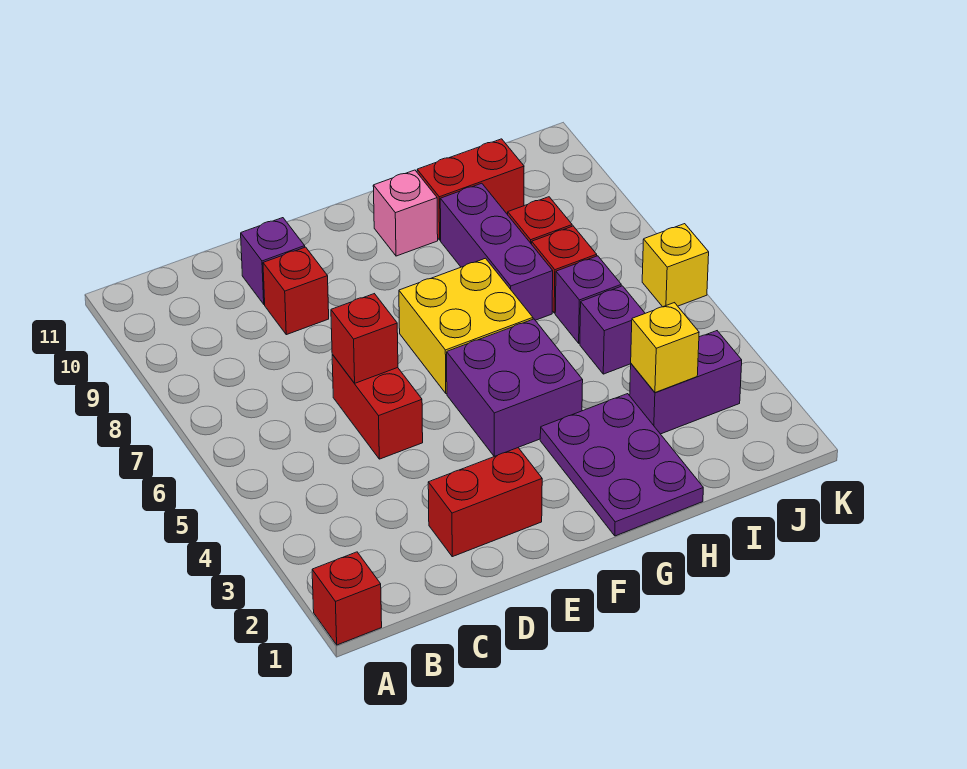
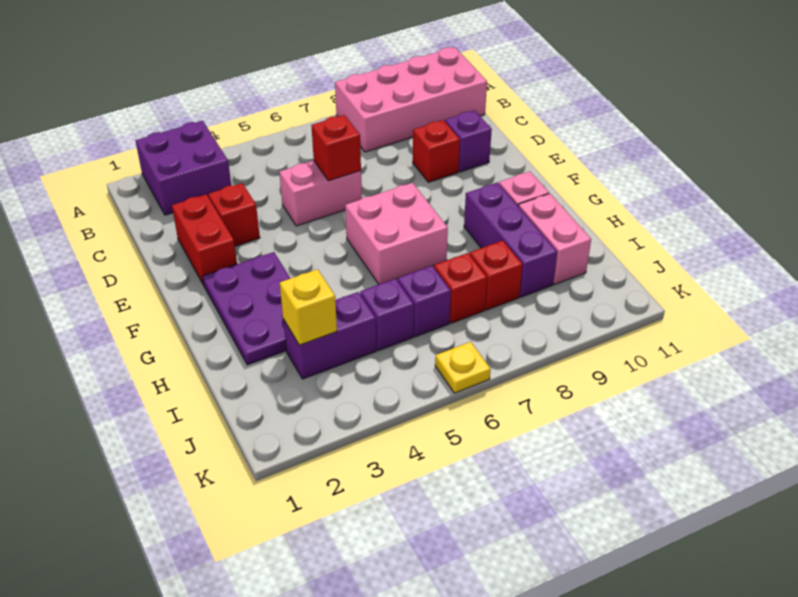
red brick A1 level 1 -> red brick D3 level 1
none -> pink brick A8:B11 level 1
red brick D5:D6 level 1 -> pink brick D5:D6 level 1
purple brick F4:G5 level 1 -> purple brick A2:B3 level 1
yellow brick F6:G7 level 1 -> pink brick F6:G7 level 1
purple plate G1:H3 level 1 -> purple plate F2:H3 level 1
purple brick H7:H9 level 1 -> purple brick G9:I9 level 1
red brick H10:I10 level 1 -> pink brick H10:I10 level 1
purple brick I3:J3 level 1 -> purple brick I3:I4 level 1
yellow brick K6 level 1 -> yellow plate K6 level 1

